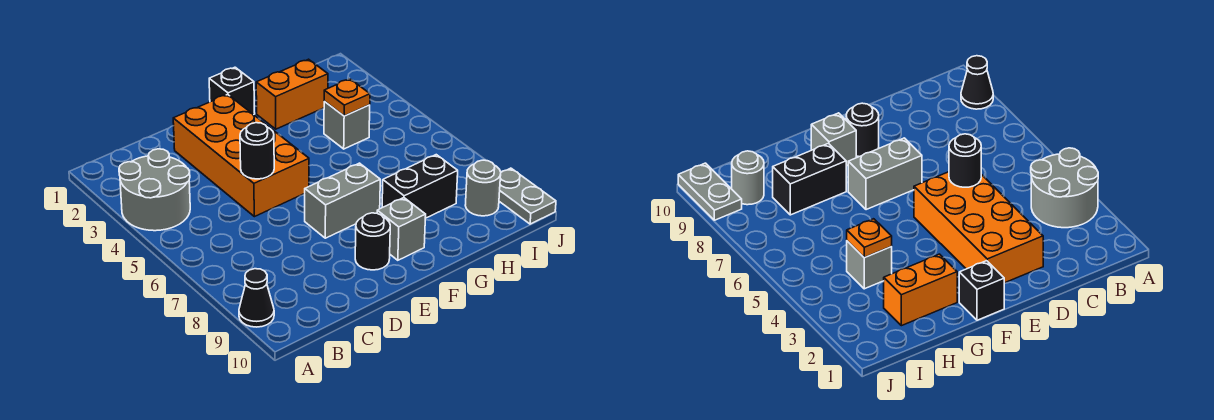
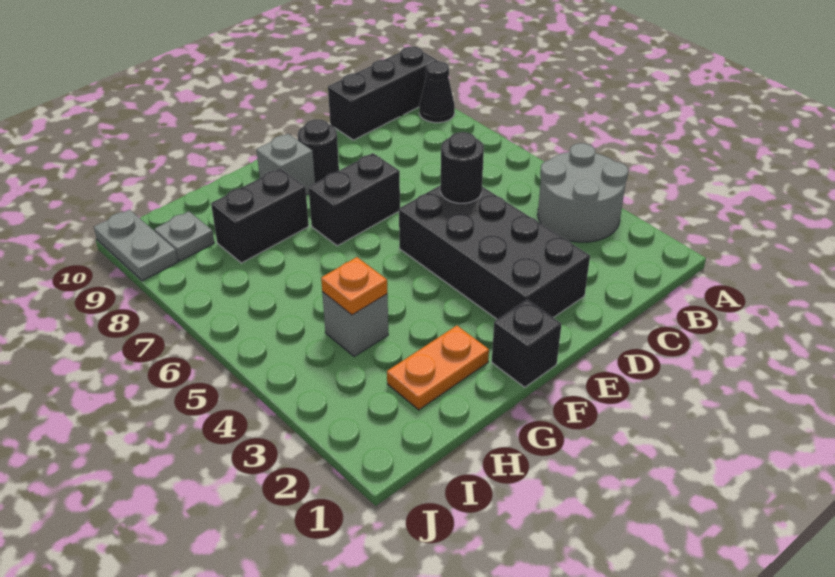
none -> black brick A10:C10 level 1
orange brick D2:E5 level 1 -> black brick D2:E5 level 1
grey brick E7:F7 level 1 -> black brick E7:F7 level 1
orange brick G2:H2 level 1 -> orange plate G2:H2 level 1
grey round brick I9 level 1 -> grey plate I9 level 1

